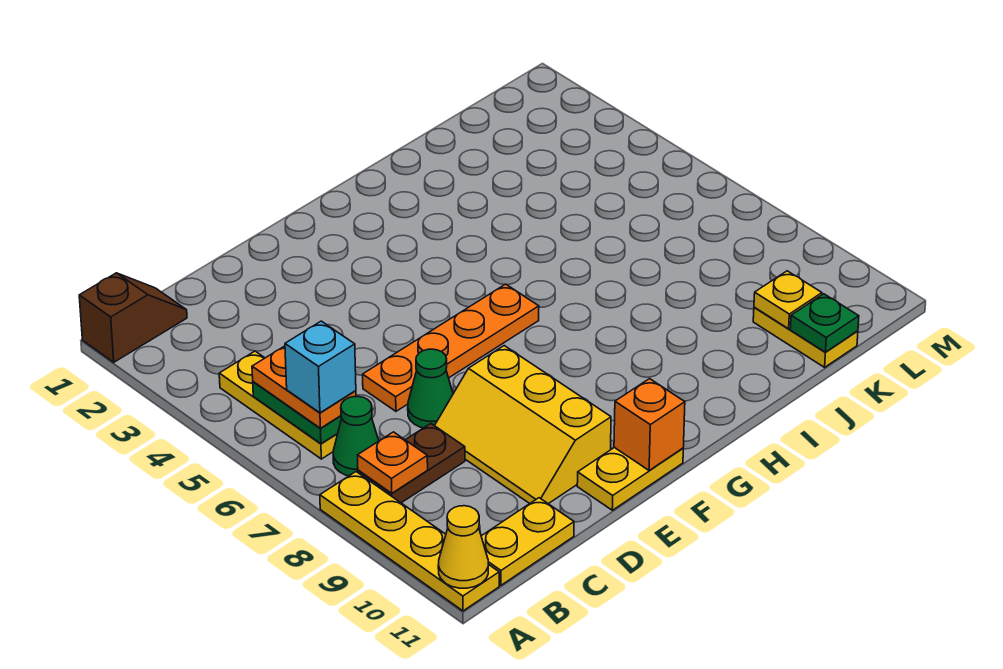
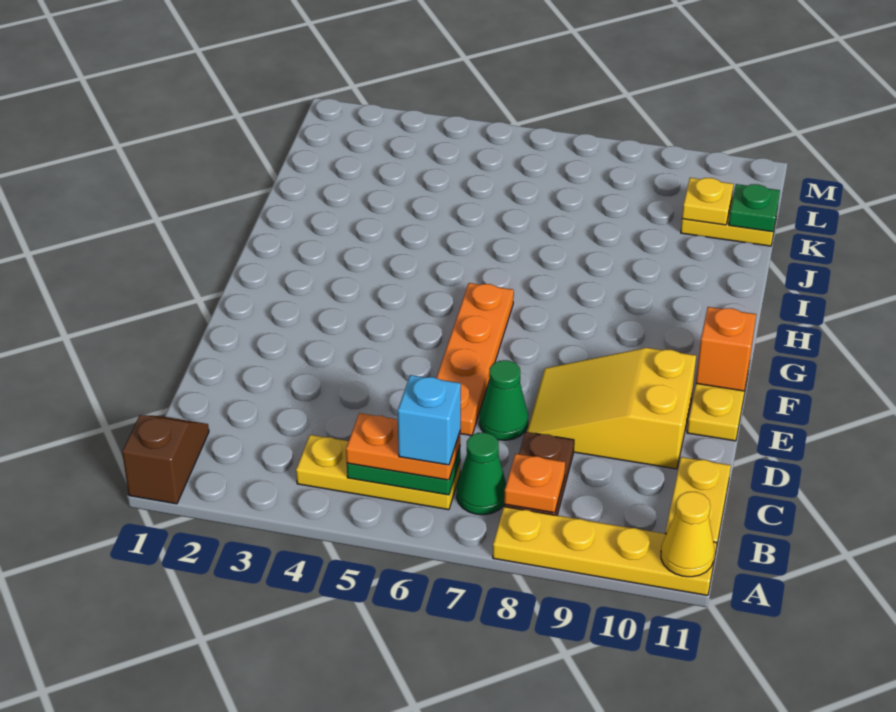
yellow slope D8:E10 level 1 top E -> yellow slope D8:E10 level 1 top 10

